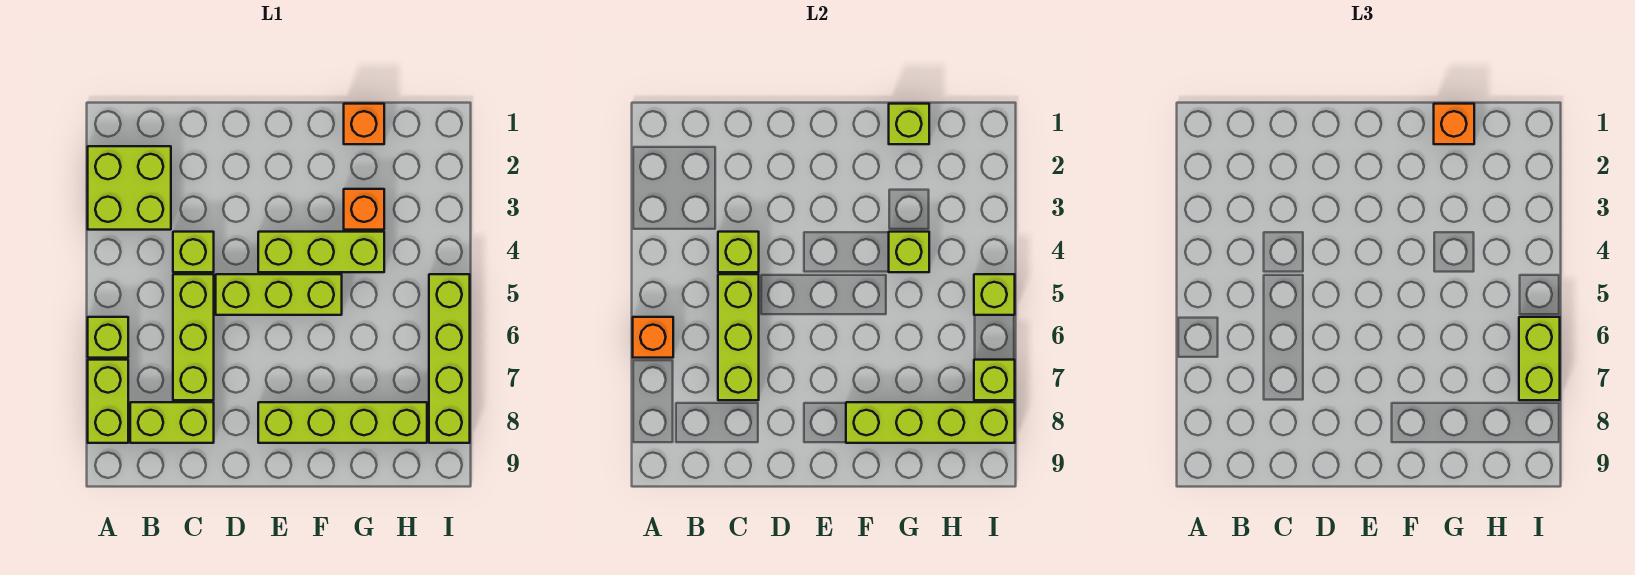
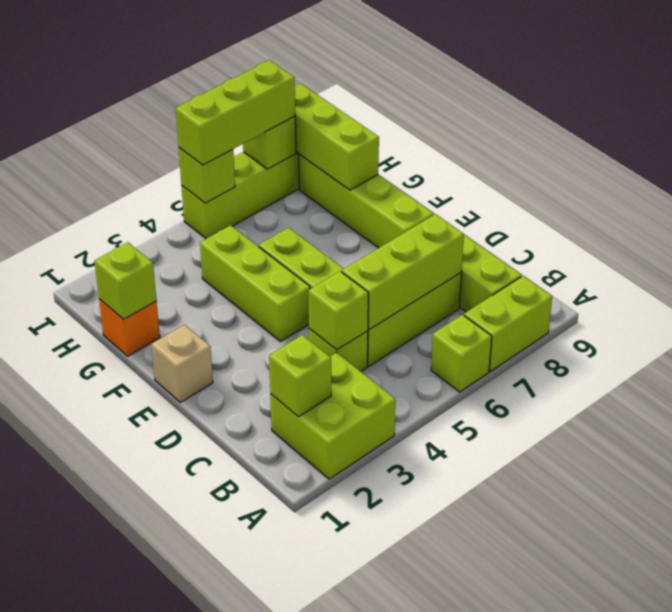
orange brick A6 level 2 -> none
none -> tan brick E1 level 1
lime brick F8:I8 level 2 -> lime brick G8:I8 level 2
orange brick G1 level 3 -> none
orange brick G3 level 1 -> none
lime brick G4 level 2 -> lime brick B2 level 2
lime brick I6:I7 level 3 -> lime brick I5:I7 level 3

